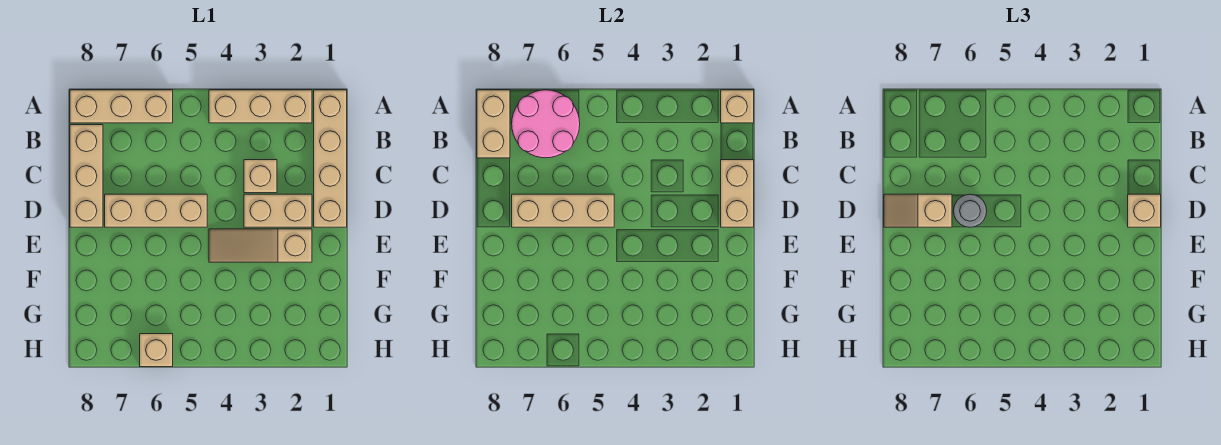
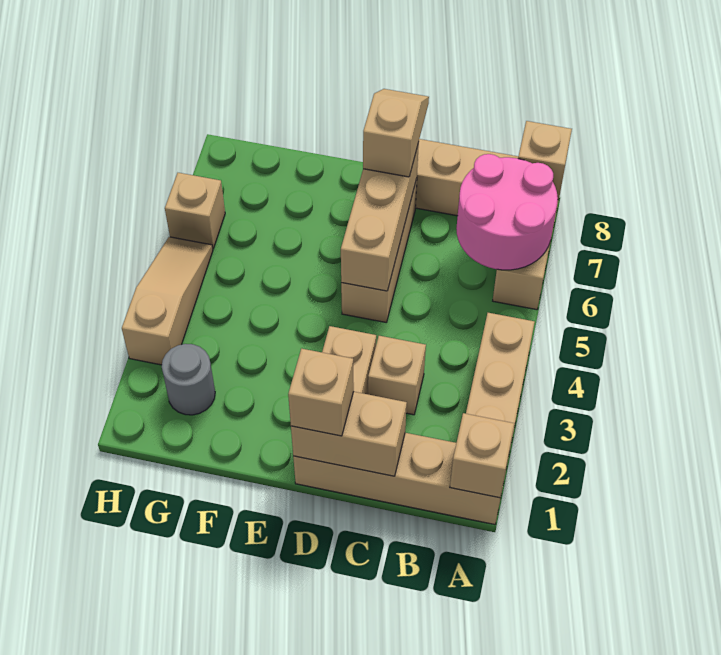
tan brick A8:B8 level 2 -> tan brick A8 level 2
grey round brick D6 level 3 -> grey round brick G2 level 1
tan slope E2:E4 level 1 top 2 -> tan slope H3:H5 level 1 top 3

